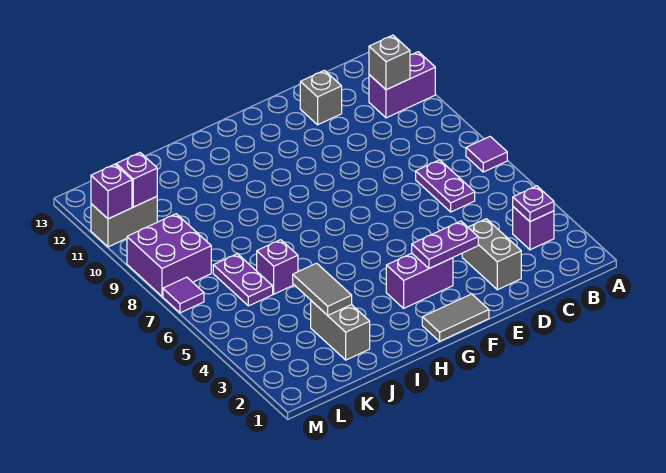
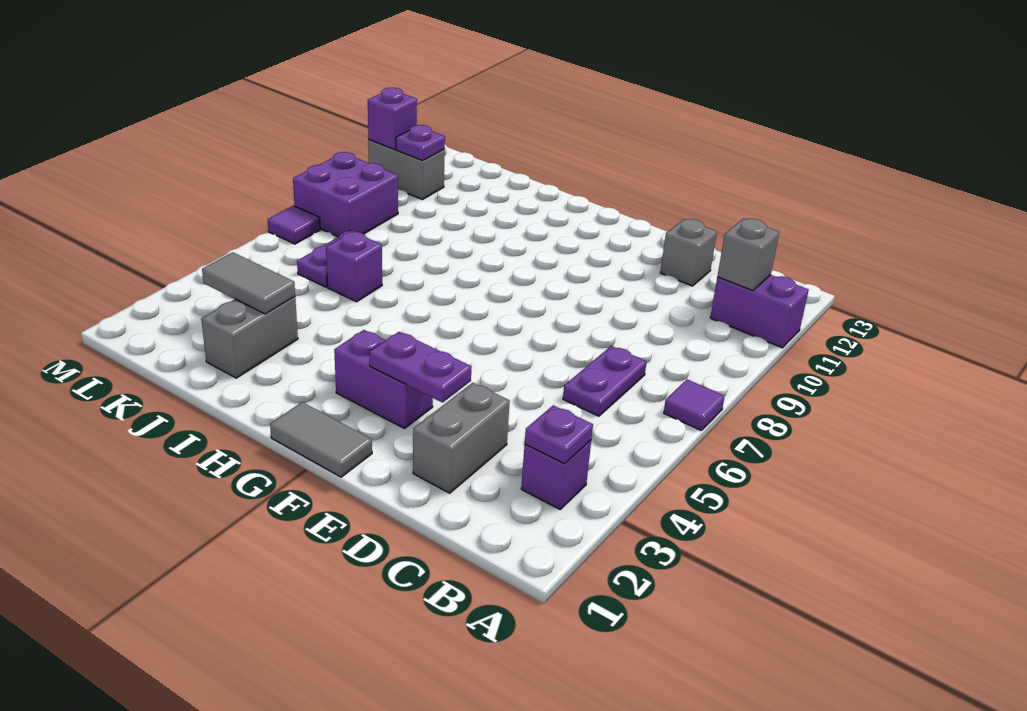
grey tile J3:J4 level 2 -> grey tile J3:K3 level 2
purple brick L11 level 2 -> purple plate L11 level 2

